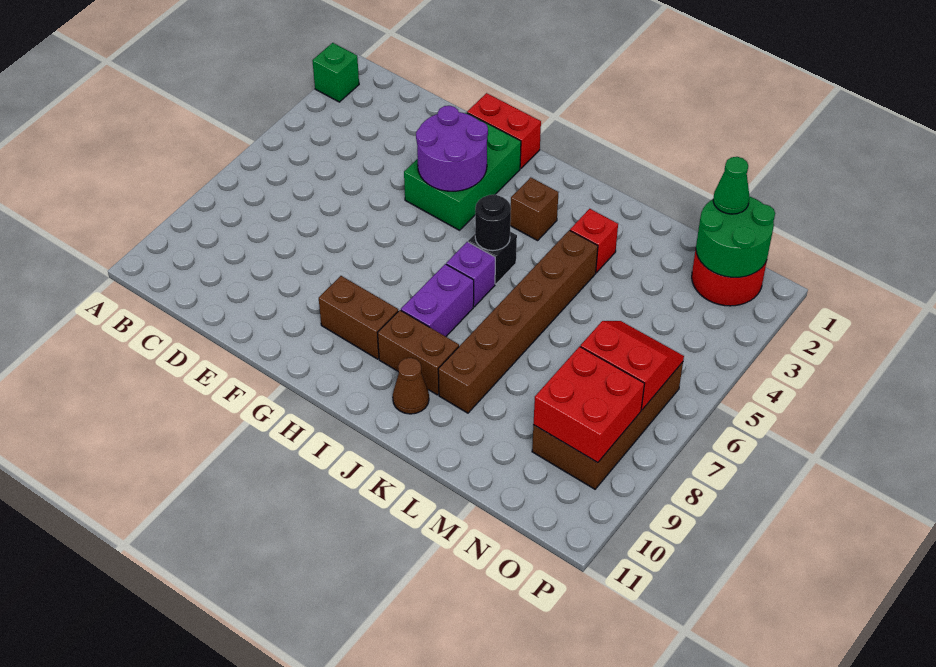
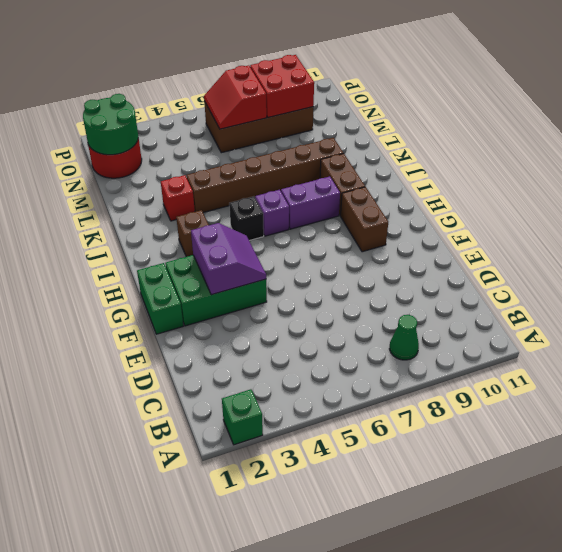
red brick F1:G1 level 1 -> green brick F1:G1 level 1
purple round brick F3:G4 level 2 -> purple slope F3:G4 level 2 top 3
black round brick I5 level 2 -> none
brown cone J10 level 1 -> none
green cone N1 level 3 -> green cone B8 level 1

